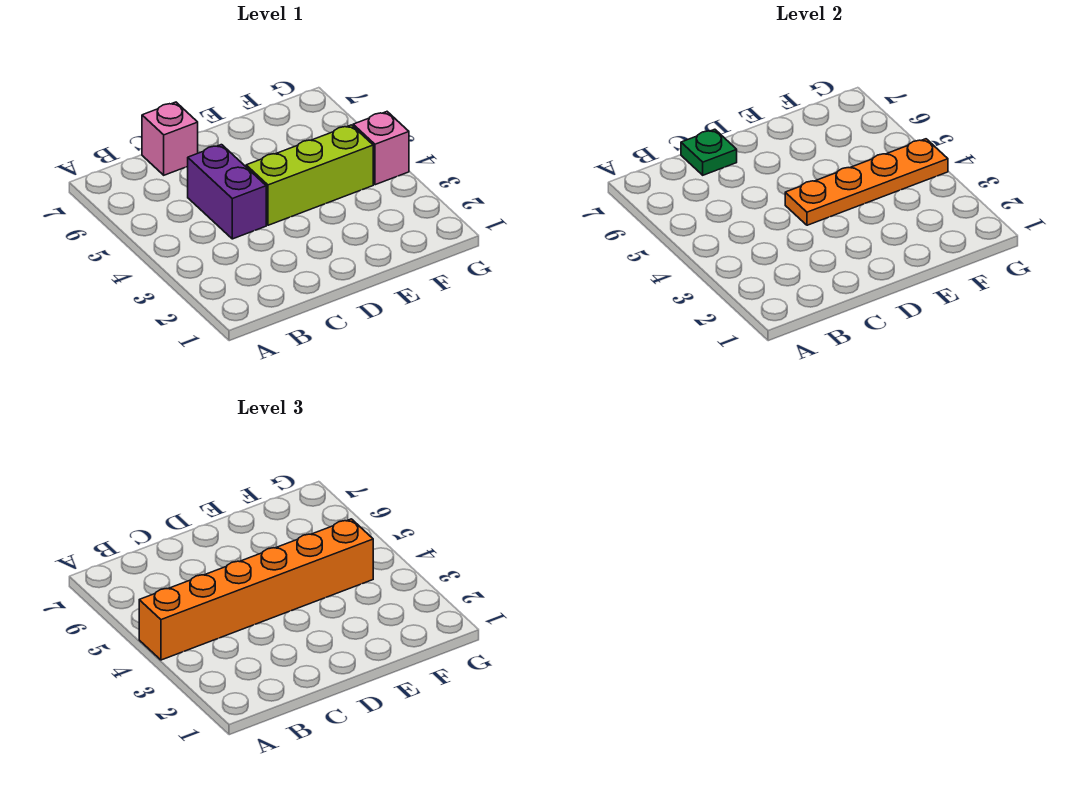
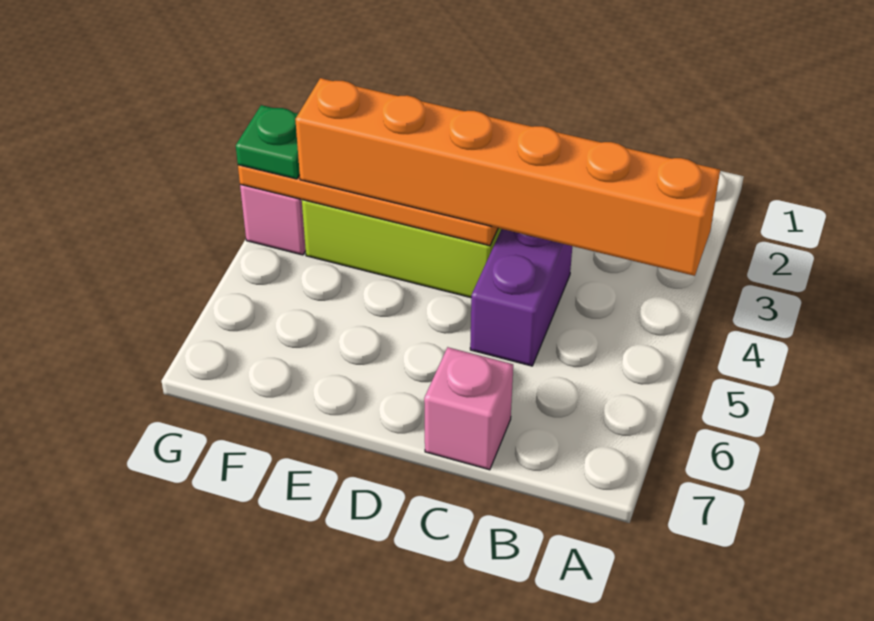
green plate C7 level 2 -> green plate G4 level 3

